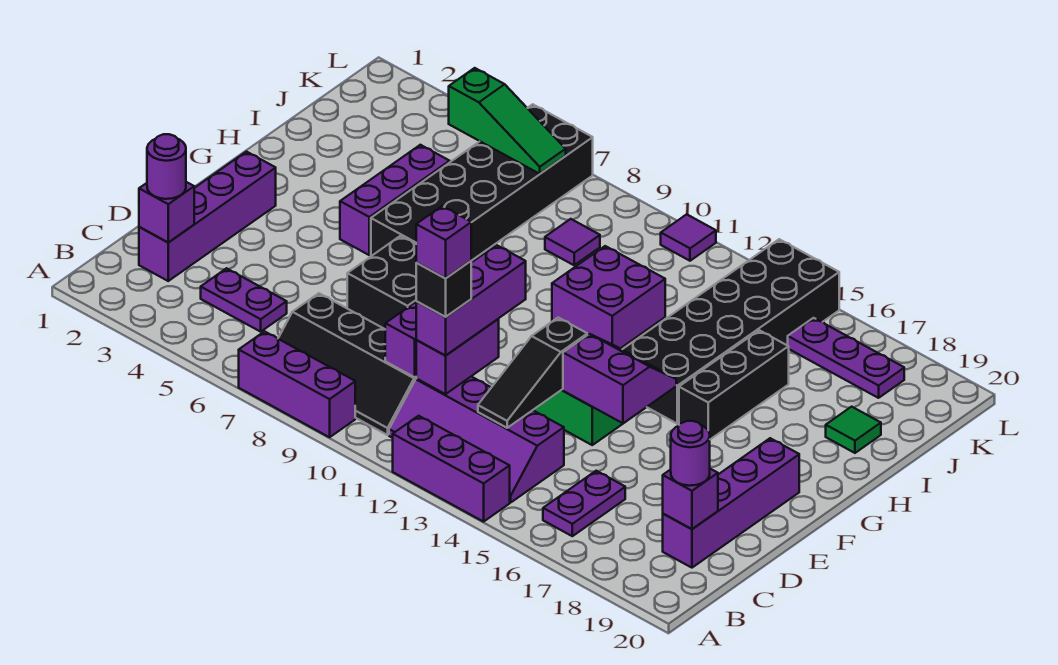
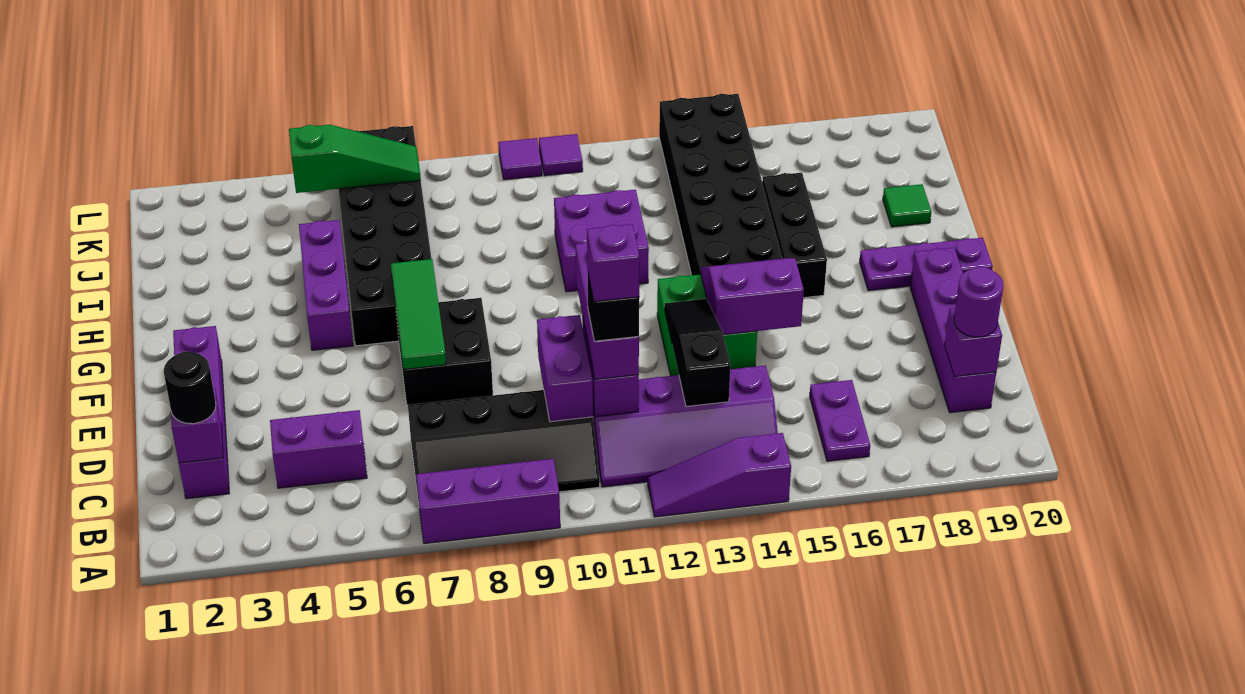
purple brick A12:A14 level 1 -> purple slope A12:A14 level 1 top 14
purple round brick C2 level 3 -> black round brick C2 level 3
purple plate C4:C5 level 1 -> purple brick C4:C5 level 1
black slope C13:E13 level 2 top E -> black slope C13:E13 level 2 top C
none -> green tile E7:G7 level 2
purple tile J9 level 1 -> purple tile L10 level 1
purple plate K16:K18 level 1 -> purple plate G18:G20 level 1

